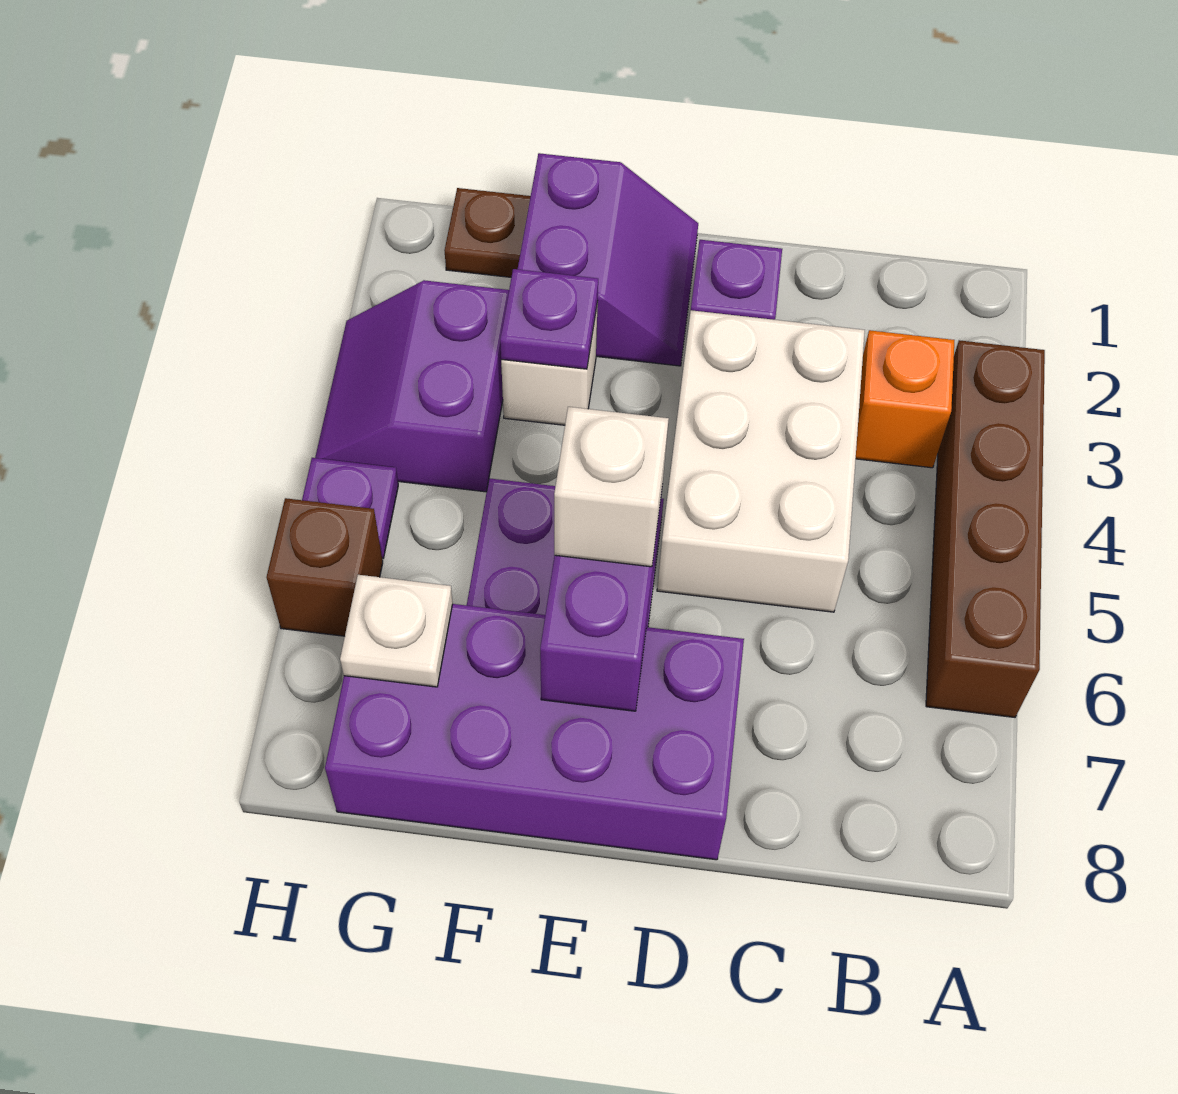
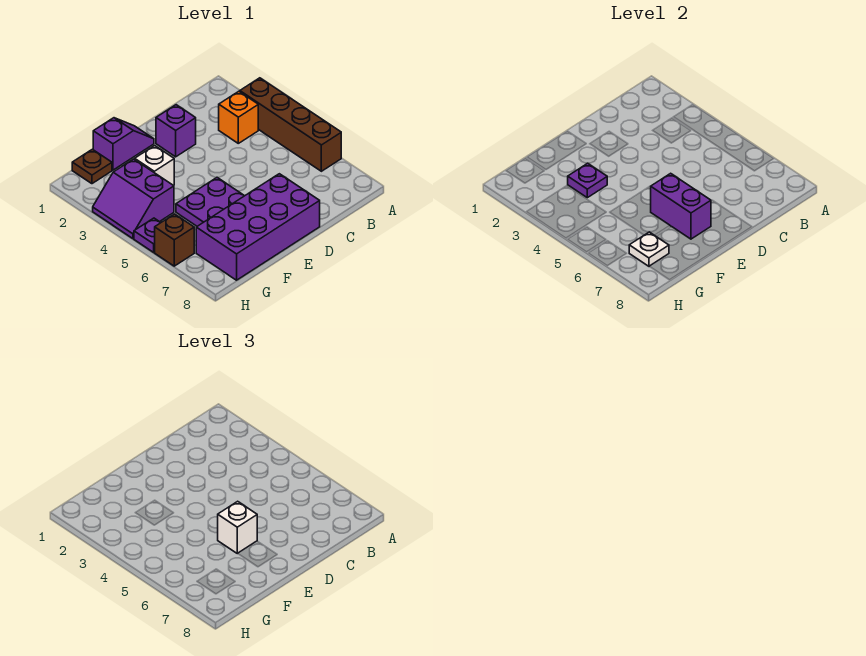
white brick C3:D5 level 1 -> none
purple slope E1:F2 level 1 top F -> purple slope E1:F1 level 1 top F

